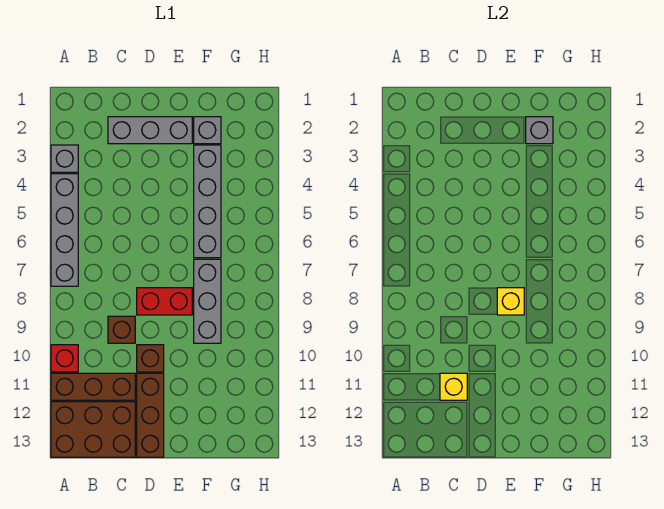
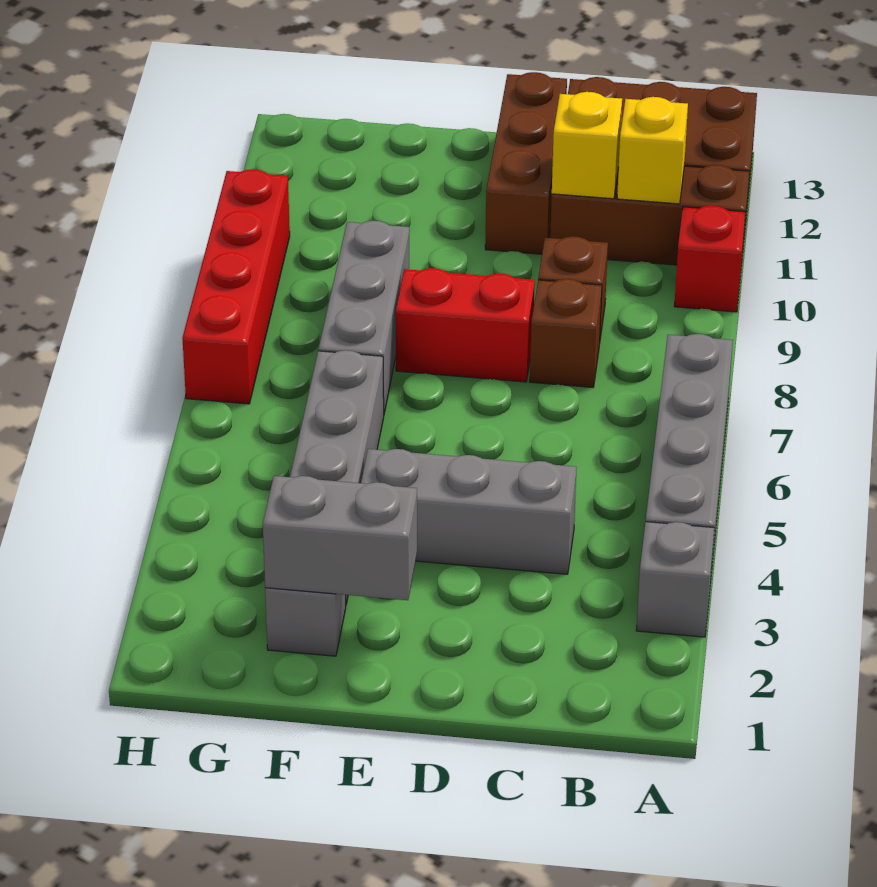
grey brick C2:E2 level 1 -> grey brick C4:E4 level 1
brown brick D10 level 1 -> brown brick C8 level 1
yellow brick E8 level 2 -> yellow brick B11 level 2
grey brick F2 level 2 -> grey brick E2:F2 level 2
none -> red brick H7:H10 level 1

